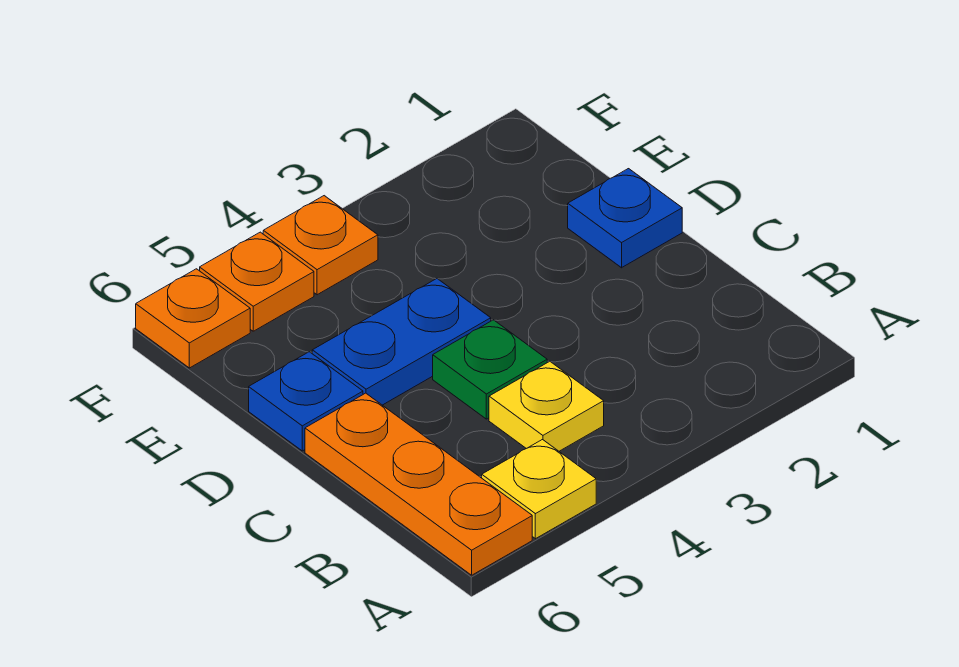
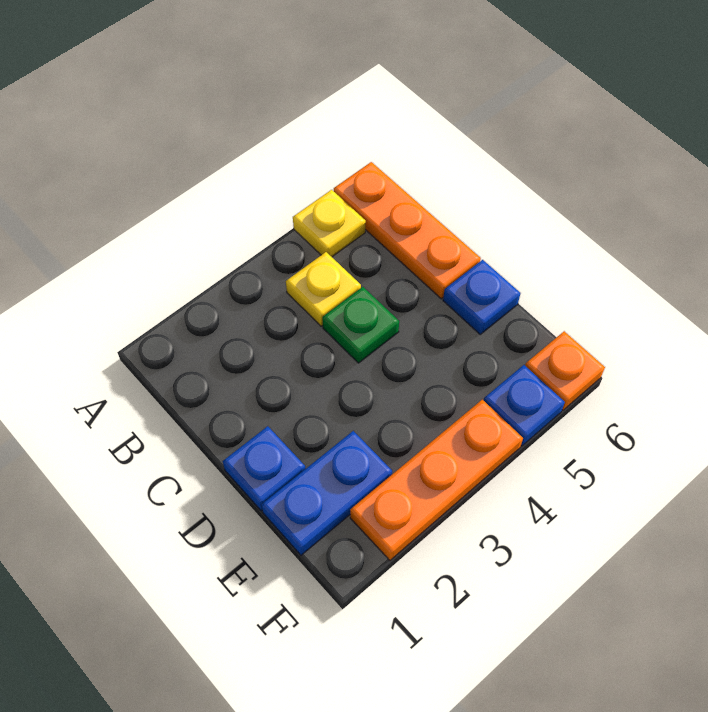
blue plate D4:D5 level 1 -> blue plate E1:E2 level 1
orange plate F4 level 1 -> orange plate F2:F4 level 1
orange plate F5 level 1 -> blue plate F5 level 1

